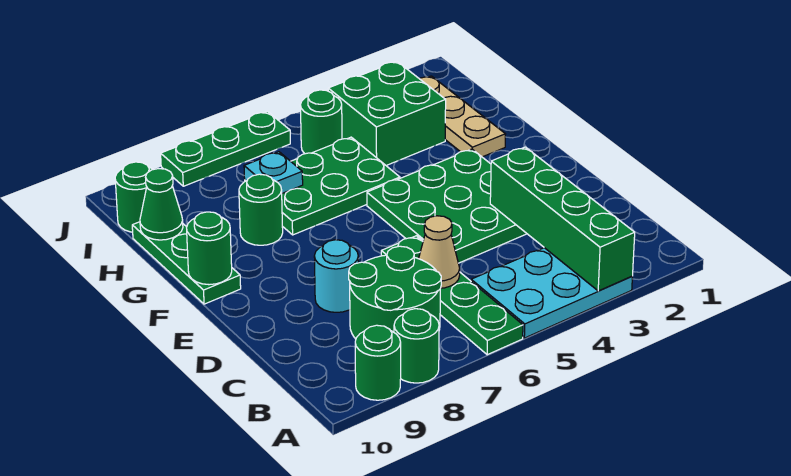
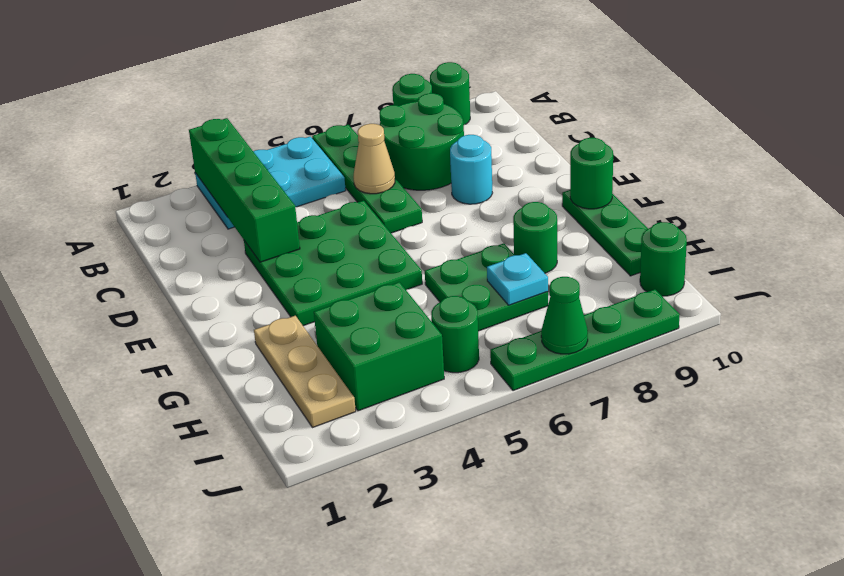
green plate G5:H7 level 1 -> green plate G6:H7 level 1
green cone H10 level 2 -> green cone J7 level 2
green plate J6:J8 level 1 -> green plate J6:J9 level 1

